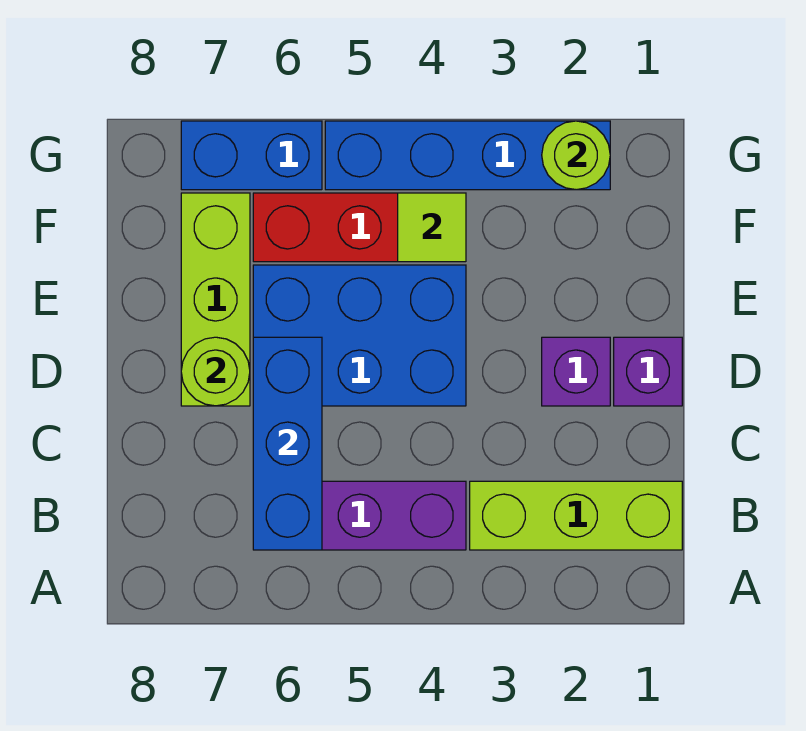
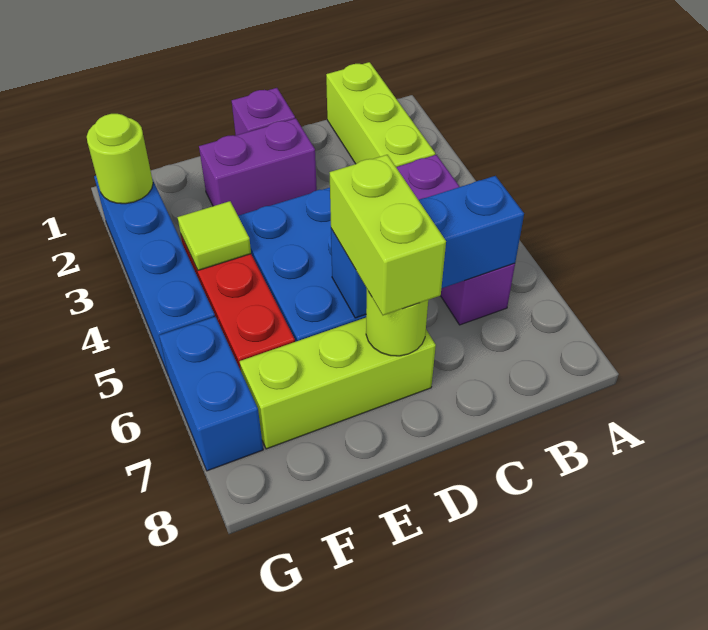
purple brick D2 level 1 -> purple brick D2:E2 level 1
none -> lime brick D6:D7 level 3

